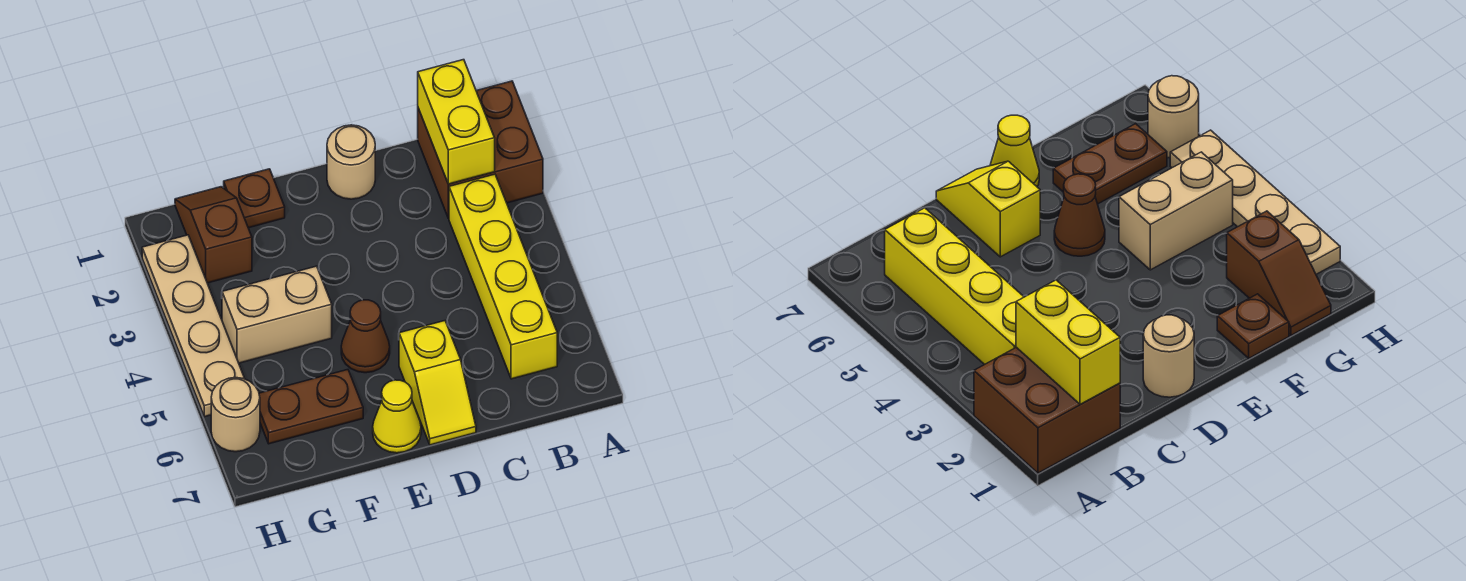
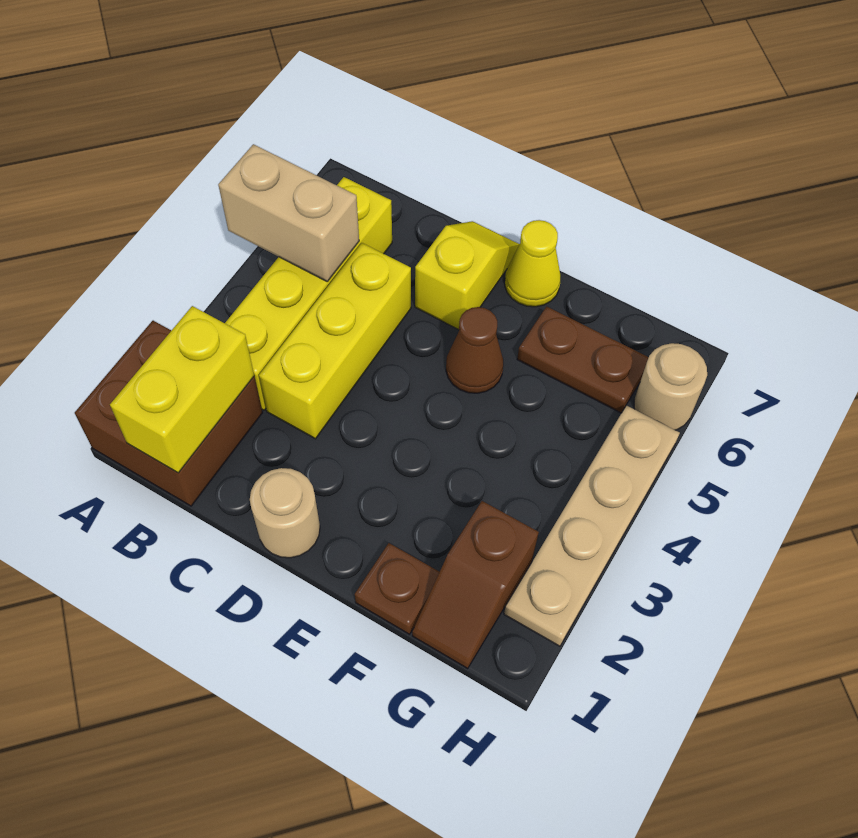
none -> yellow brick C3:C5 level 1
tan brick F4:G4 level 1 -> tan brick A5:B5 level 2

